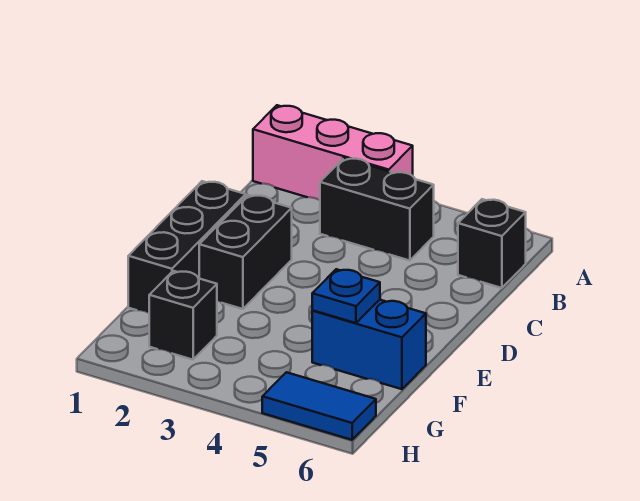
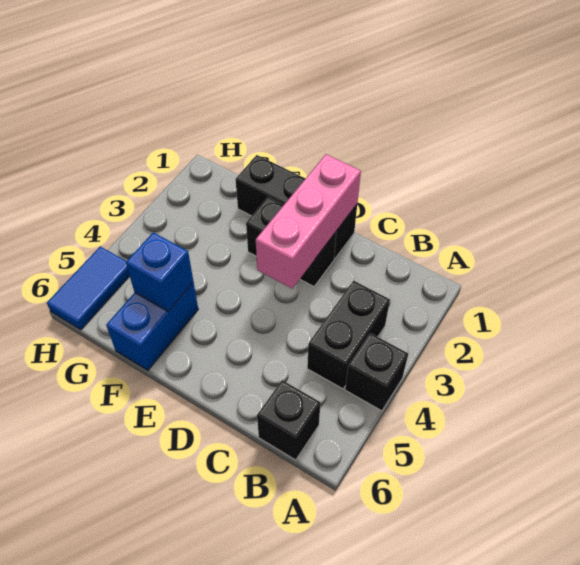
pink brick A1:A3 level 1 -> pink brick D1:D3 level 2
blue plate F5 level 2 -> blue brick F5 level 2
black brick G2 level 1 -> black brick A4 level 1

